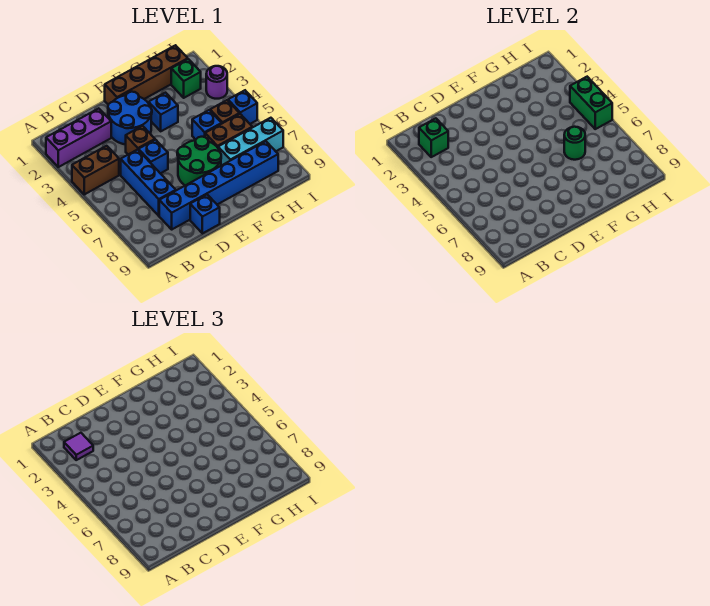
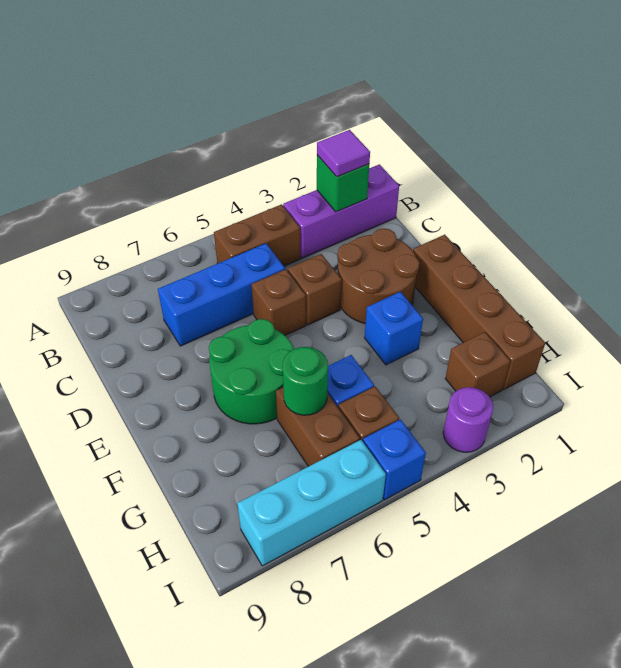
purple brick A2:C2 level 1 -> purple brick B1:B3 level 1
brown brick A4:B4 level 1 -> brown brick B4:B5 level 1
blue brick C8:H8 level 1 -> none
blue round brick D2:E3 level 1 -> brown round brick D2:E3 level 1
blue brick D5 level 1 -> brown brick D5 level 1
blue brick D9 level 1 -> none
cyan brick G7:I7 level 1 -> cyan brick I6:I8 level 1
green brick H2 level 1 -> brown brick H2 level 1
green brick I4:I5 level 2 -> none

